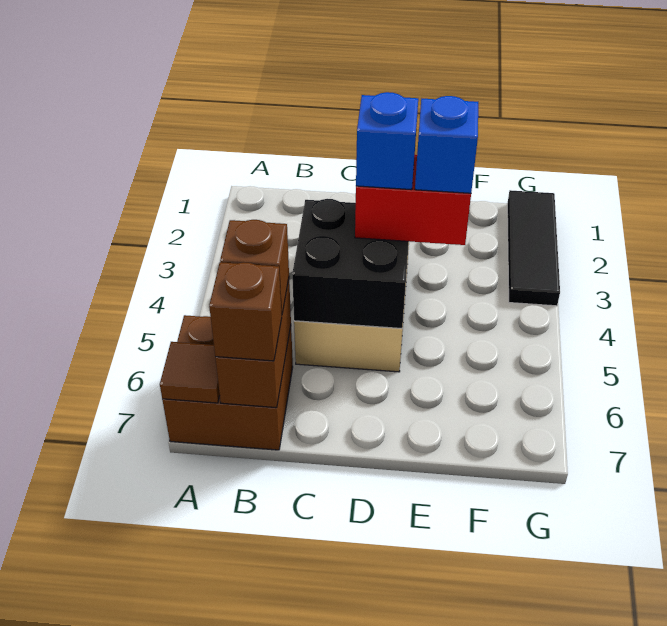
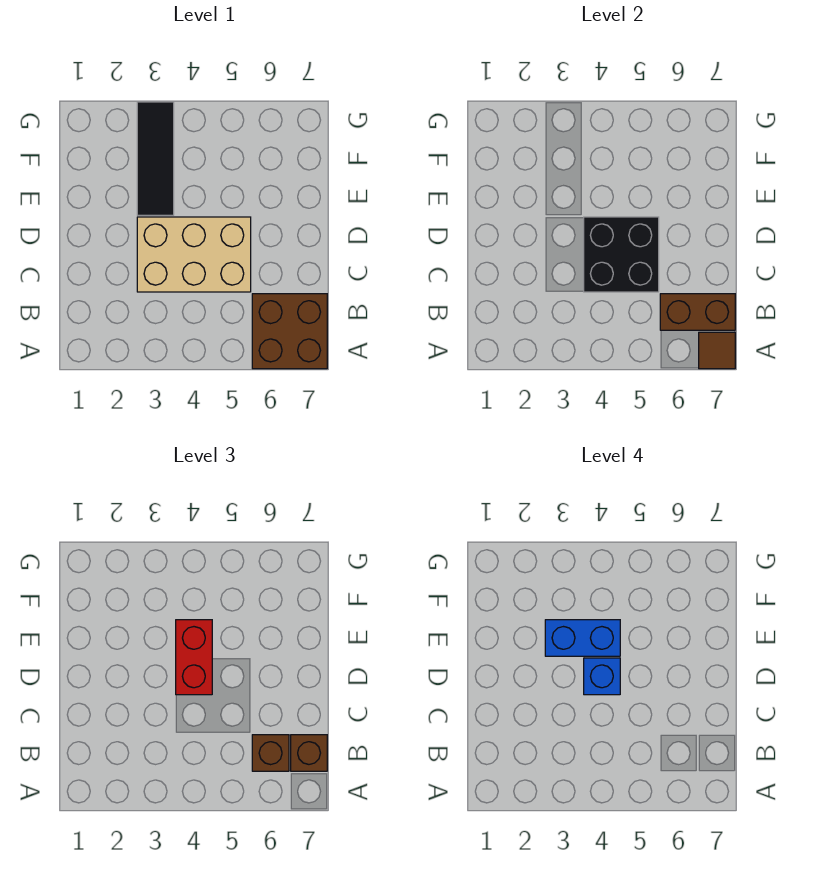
blue brick E4 level 4 -> blue brick E3:E4 level 4
black tile G1:G3 level 1 -> black tile E3:G3 level 1

